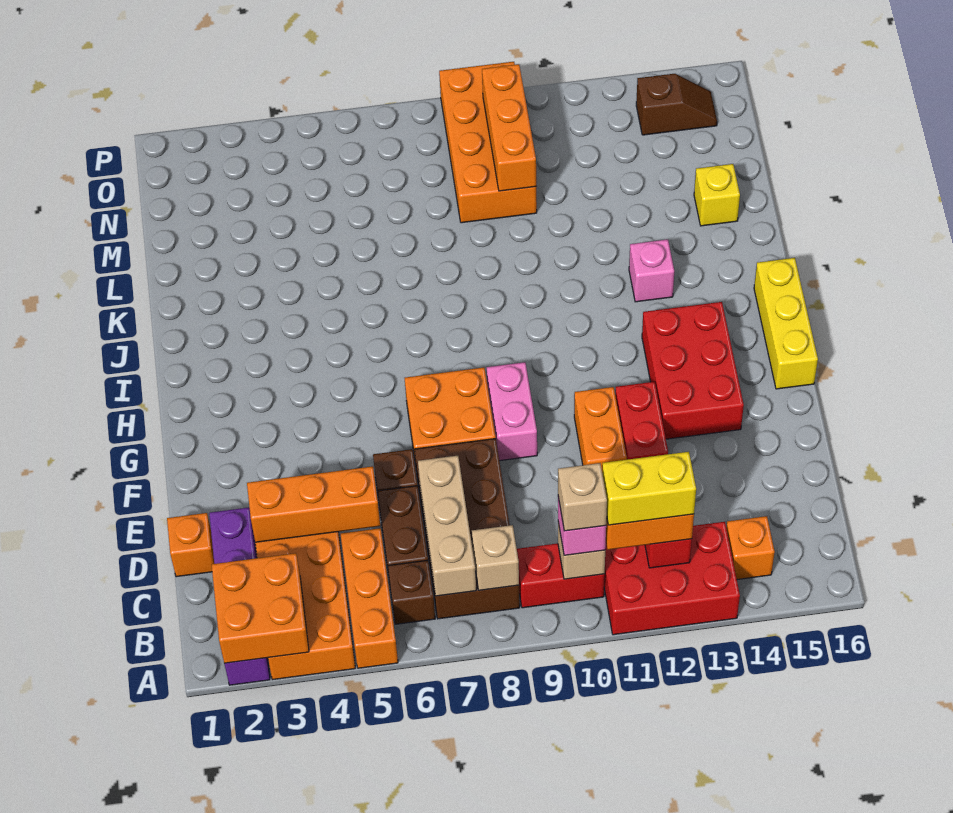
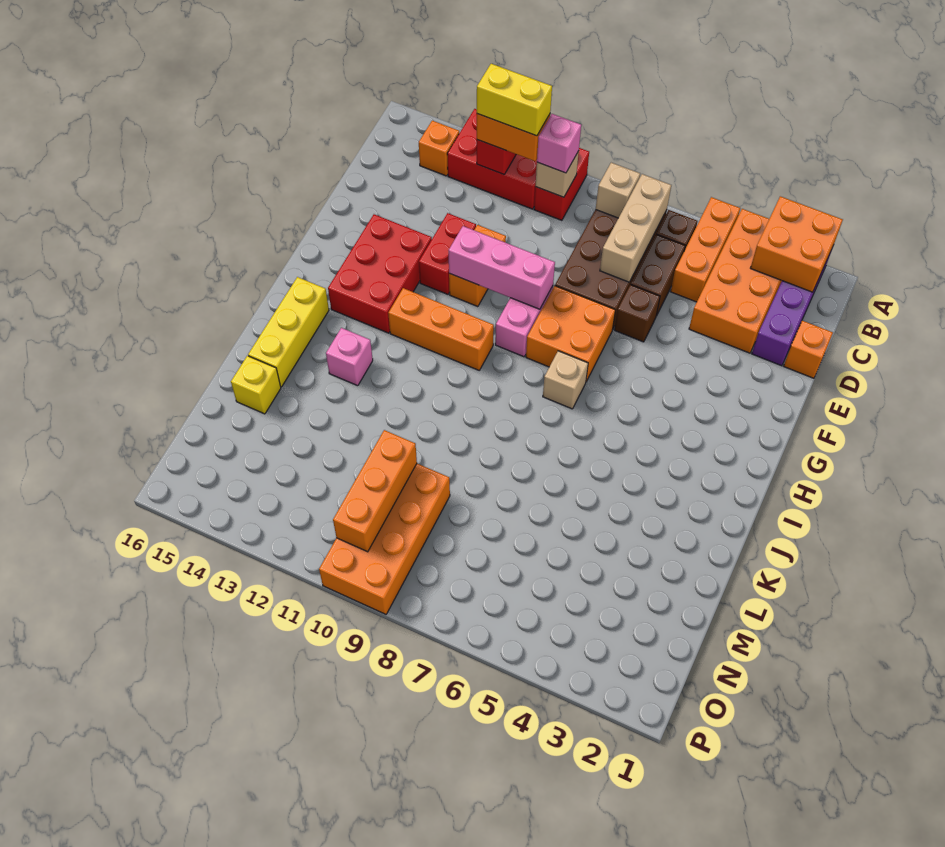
red brick B9:B10 level 1 -> red brick A10:B10 level 1
tan brick B10 level 4 -> tan brick H7 level 1
orange brick D3:D5 level 2 -> orange brick H10:H12 level 1
none -> pink brick F9:F11 level 2
yellow brick G16:I16 level 1 -> yellow brick I15:K15 level 1
brown slope O14:O15 level 1 top 14 -> none

